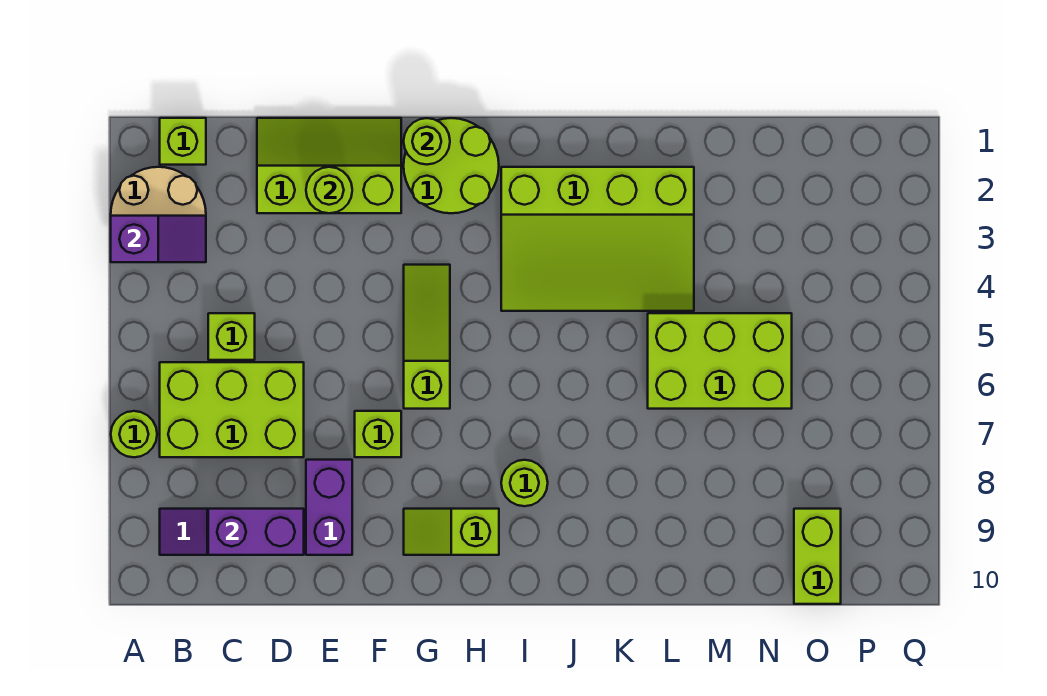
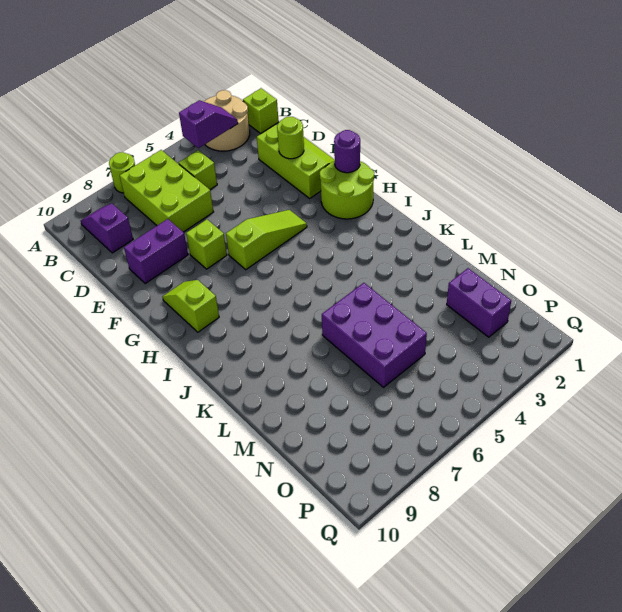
purple slope A3:B3 level 2 top A -> purple slope B3:B4 level 2 top 4
purple brick C9:D9 level 2 -> purple brick N2:O2 level 1
lime round brick G1 level 2 -> purple round brick G1 level 2
lime slope I2:L4 level 1 top 2 -> none
lime round brick I8 level 1 -> none
lime brick L5:N6 level 1 -> purple brick L5:N6 level 1
lime brick O9:O10 level 1 -> none

